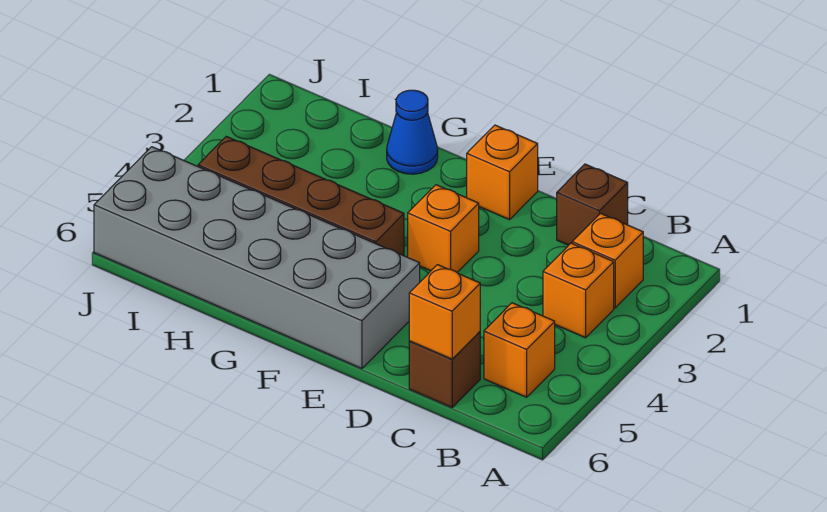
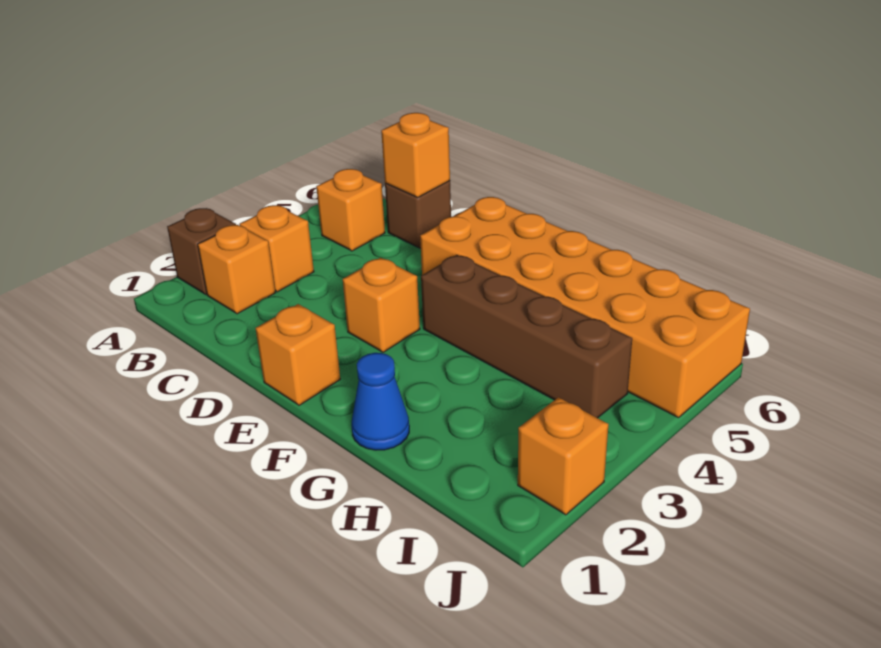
brown brick C1 level 1 -> brown brick A2 level 1
grey brick E5:J6 level 1 -> orange brick E5:J6 level 1
none -> orange brick J2 level 1

